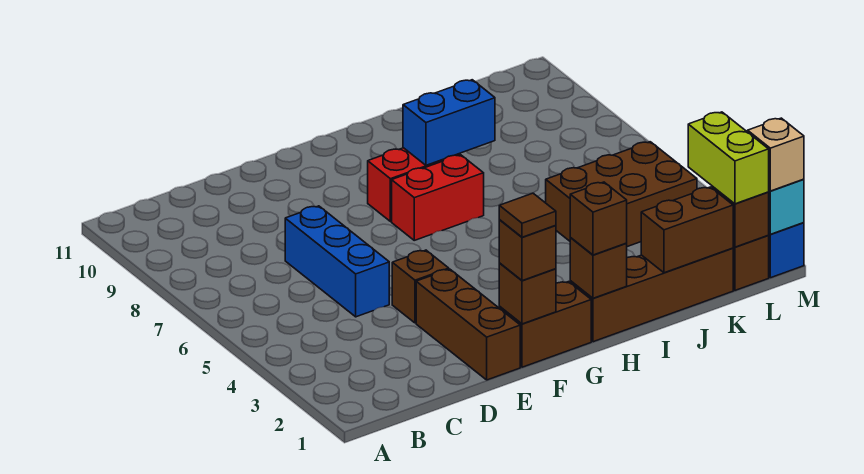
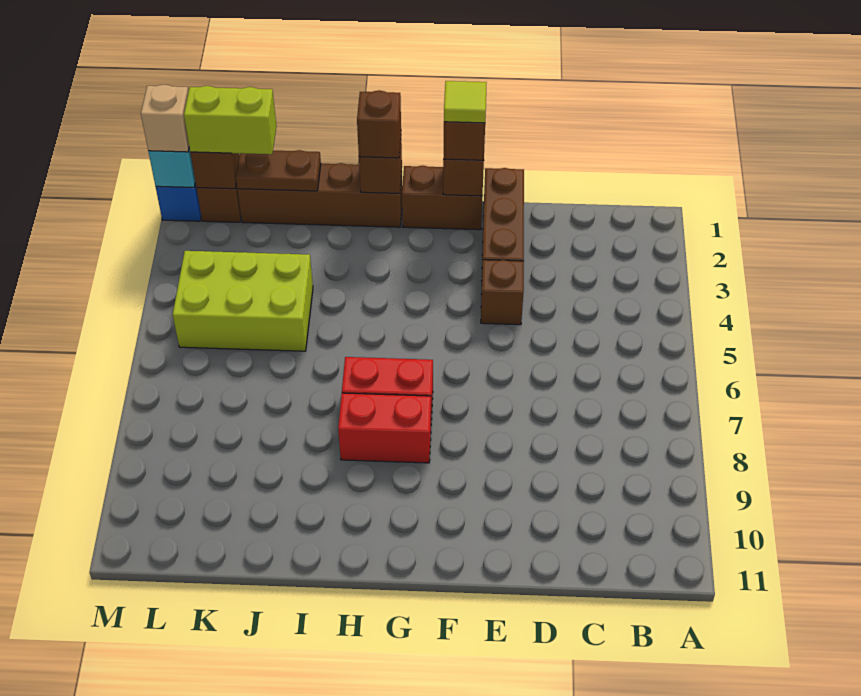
blue brick D5:D7 level 1 -> none
brown tile F1 level 4 -> lime tile F1 level 4
blue brick H8:I8 level 2 -> none
brown brick J1:K1 level 2 -> brown plate J1:K1 level 2
brown brick J4:L5 level 1 -> lime brick J4:L5 level 1
lime brick L1:L2 level 3 -> lime brick K1:L1 level 3

